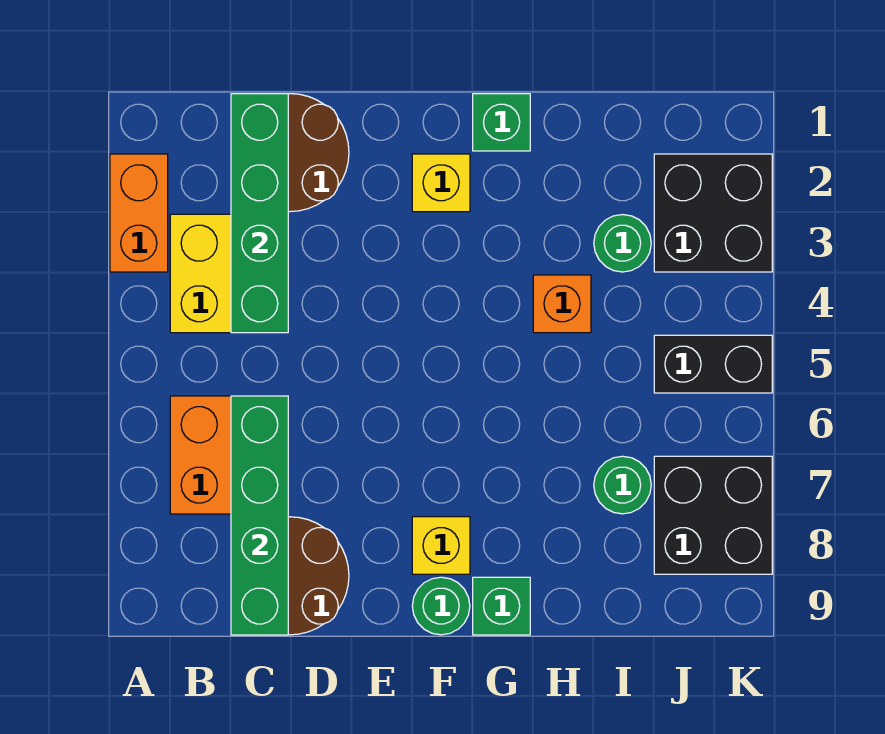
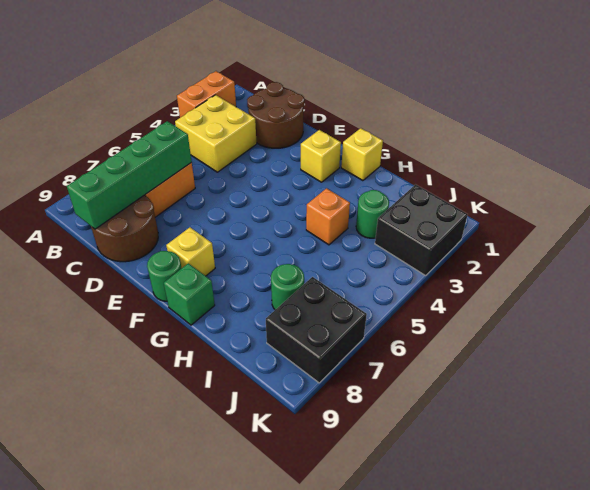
green brick C1:C4 level 2 -> none
green brick G1 level 1 -> yellow brick G1 level 1
black brick J5:K5 level 1 -> none

